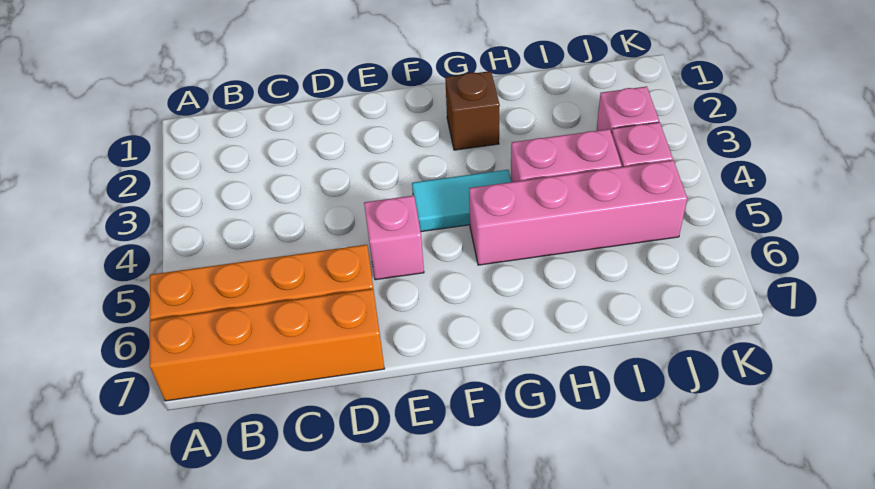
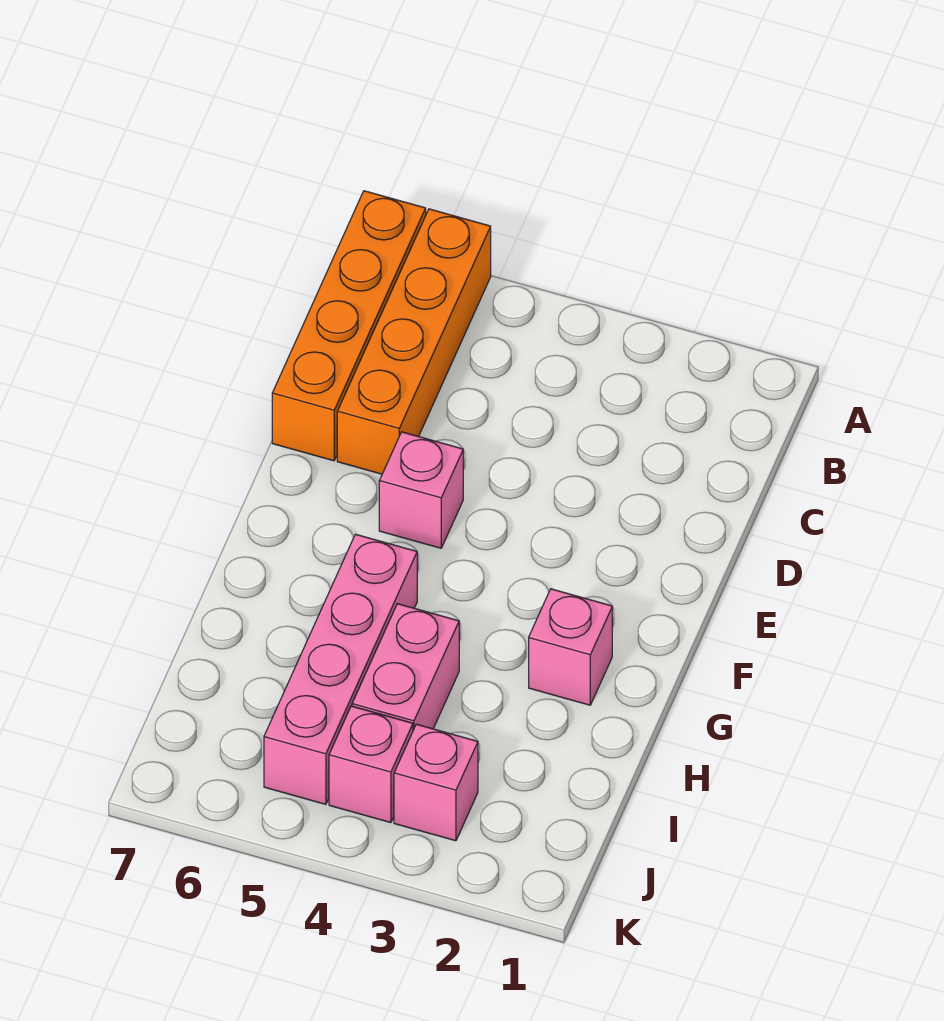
cyan tile F4:G4 level 1 -> none
brown brick G2 level 1 -> pink brick G2 level 1

